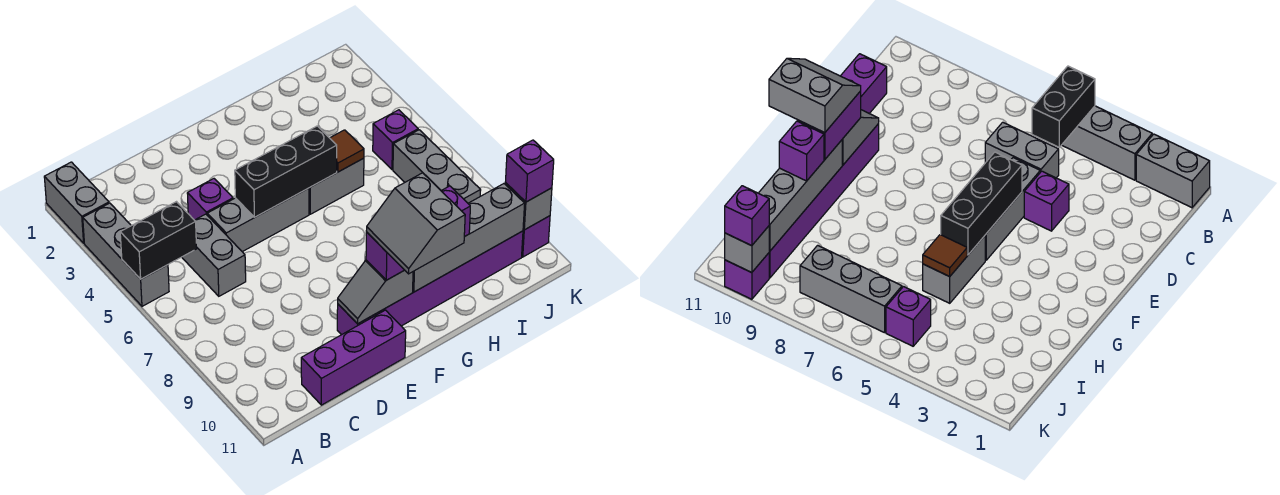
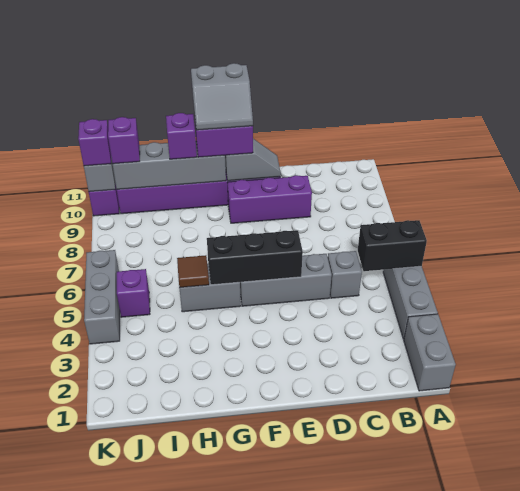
grey brick C5:C6 level 1 -> grey brick C5 level 1
purple brick C11:E11 level 1 -> purple brick D9:F9 level 1
purple brick D4 level 1 -> purple brick J10 level 3
grey slope F10:G11 level 4 top G -> grey slope F10:G11 level 4 top 11
grey brick J6:J8 level 1 -> grey brick K4:K6 level 1

